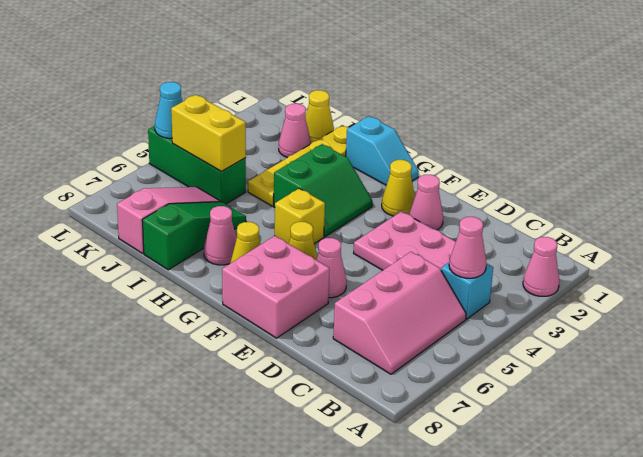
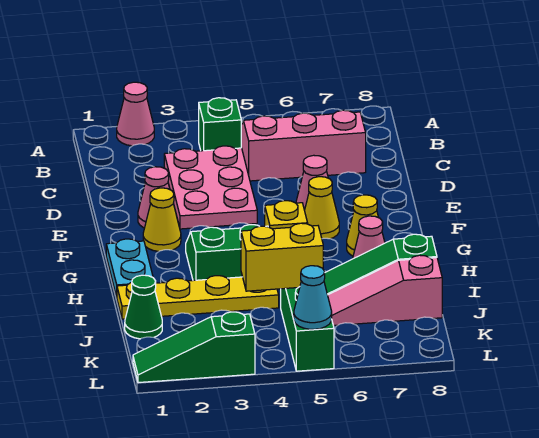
cyan brick B4 level 1 -> green brick B4 level 1
pink cone B4 level 2 -> none
pink brick E7:F8 level 1 -> none
cyan slope G1:H1 level 1 top H -> cyan plate G1:H1 level 1
yellow cone J1 level 1 -> green cone J1 level 1
pink cone J2 level 1 -> none
yellow brick J5:K5 level 2 -> yellow brick J4:J5 level 2
none -> green slope L1:L3 level 1 top 3

